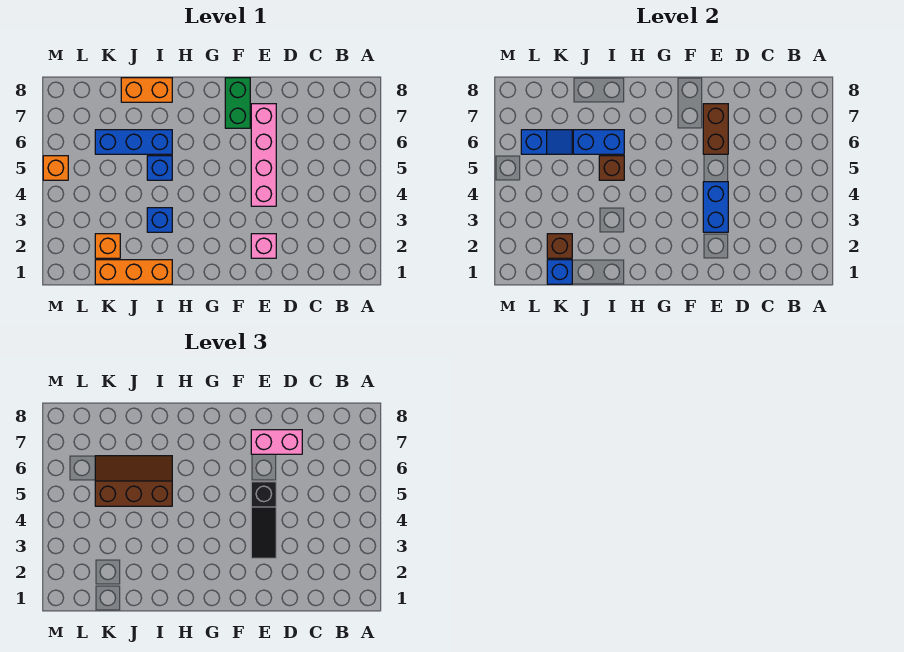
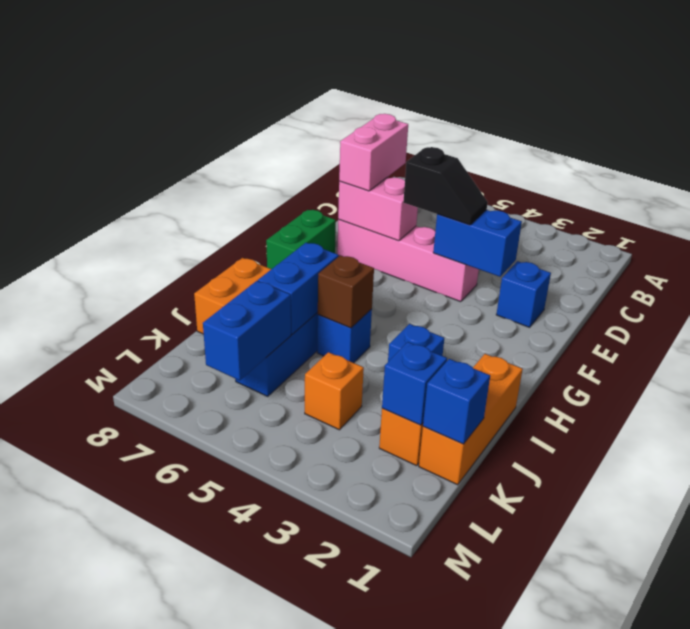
pink brick E2 level 1 -> blue brick E2 level 1
black slope E3:E5 level 3 top 5 -> black slope E4:E5 level 3 top 5
brown brick E6:E7 level 2 -> pink brick E6:E7 level 2
green brick F7:F8 level 1 -> green brick F8:G8 level 1
brown slope I5:K6 level 3 top 5 -> none
brown brick K2 level 2 -> blue brick K2 level 2
blue slope K6:L6 level 2 top L -> blue brick K6:L6 level 2
orange brick M5 level 1 -> orange brick K4 level 1

